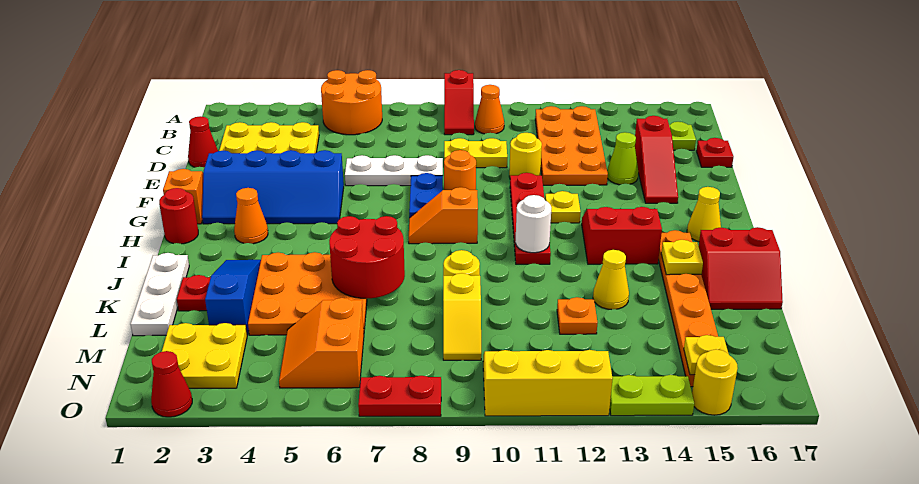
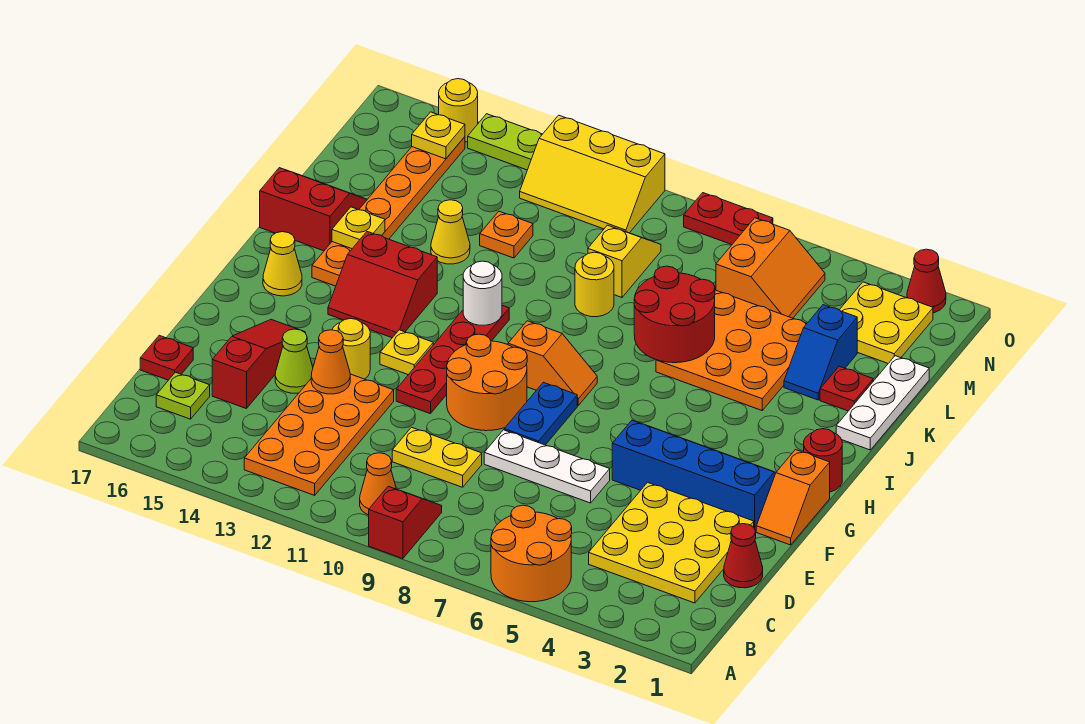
yellow round brick E11 level 1 -> yellow round brick F13 level 1
orange round brick F9 level 1 -> orange round brick F9:G10 level 1
orange cone H3 level 1 -> orange cone E13 level 2
blue slope J3:L3 level 1 top L -> blue slope K3:L3 level 1 top L

